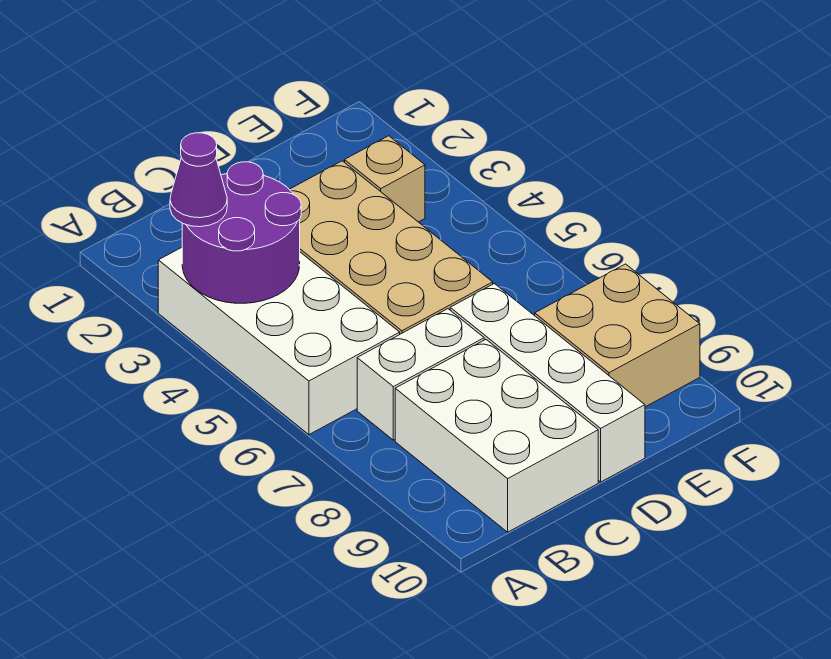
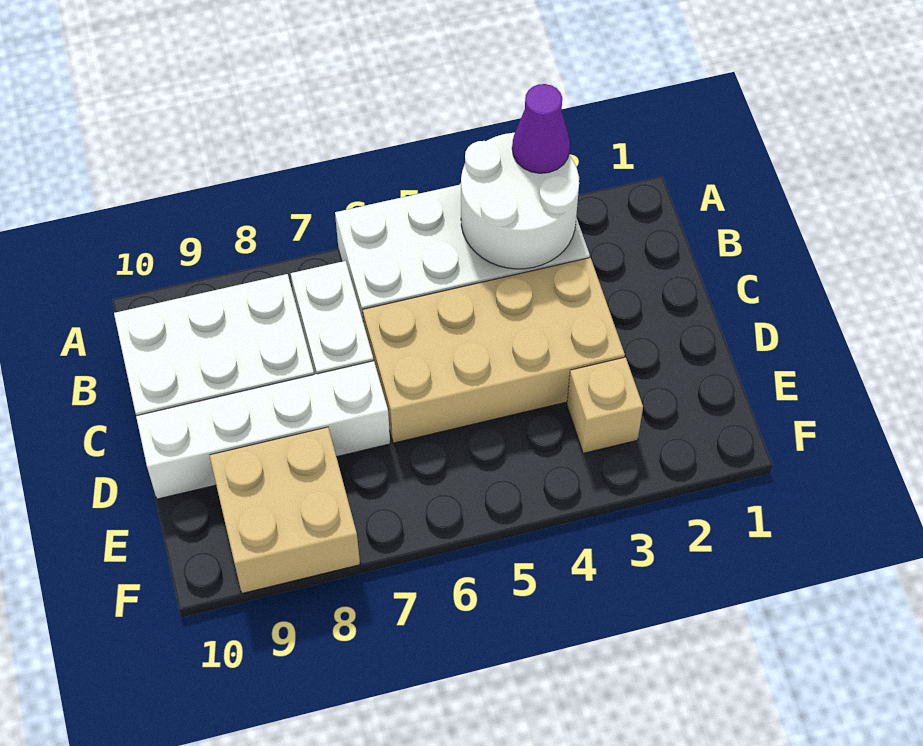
purple round brick A3:B4 level 2 -> white round brick A3:B4 level 2

